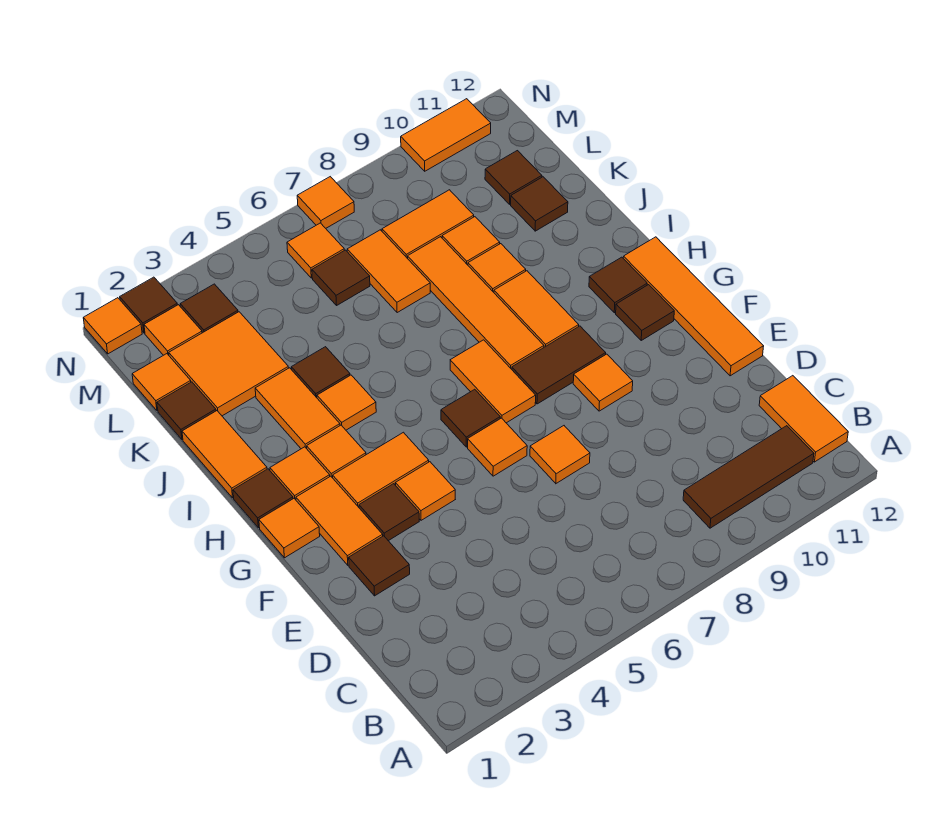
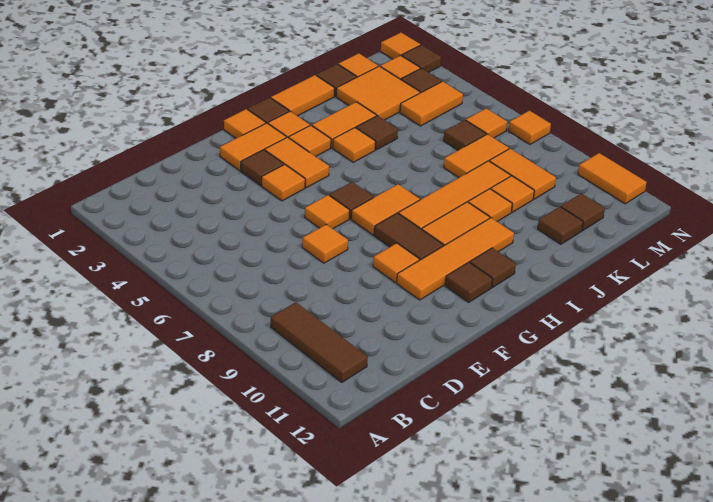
orange tile B12:C12 level 1 -> orange tile L4:M4 level 1
brown tile E2 level 1 -> none
orange tile E12:H12 level 1 -> orange tile F10:I10 level 1

